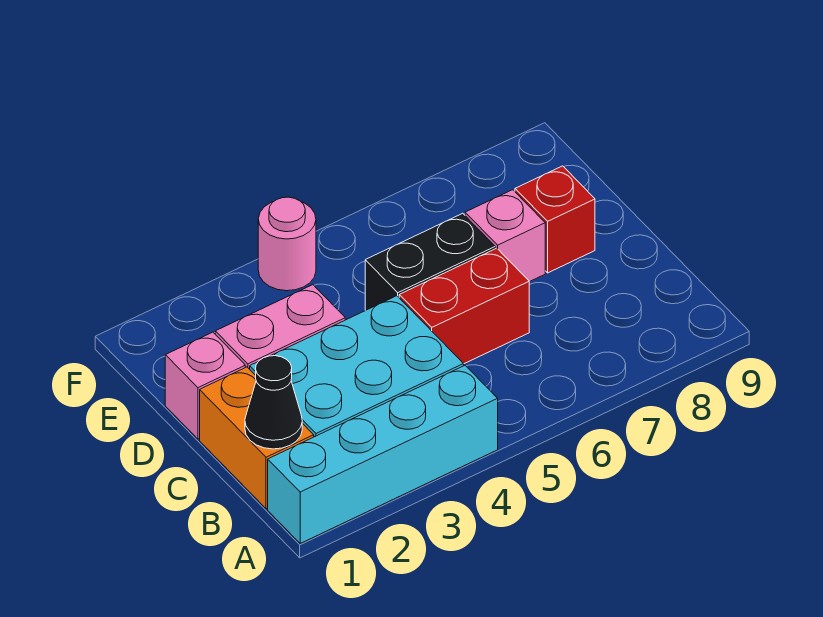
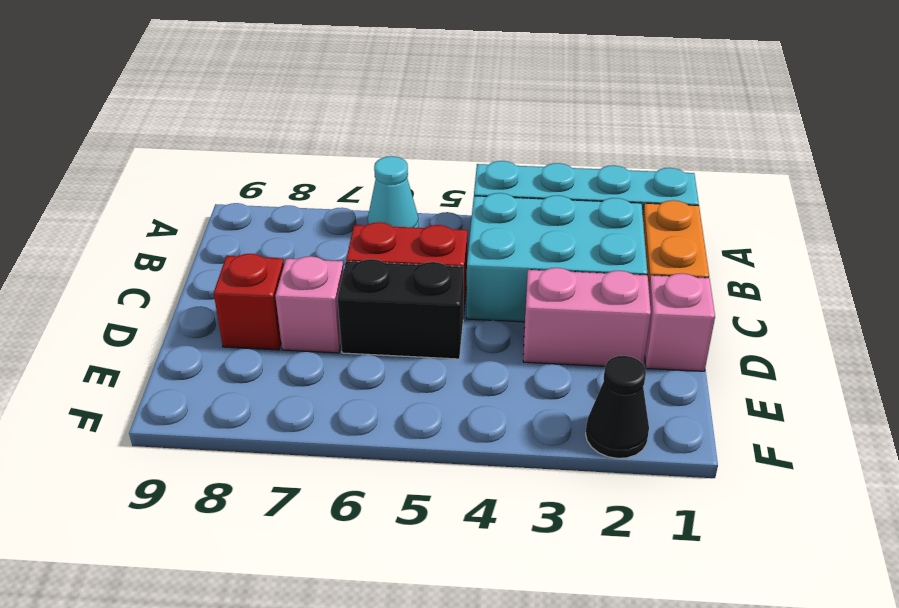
none -> cyan cone A6 level 1
black cone B1 level 2 -> black cone F2 level 1
pink round brick F4 level 1 -> none

